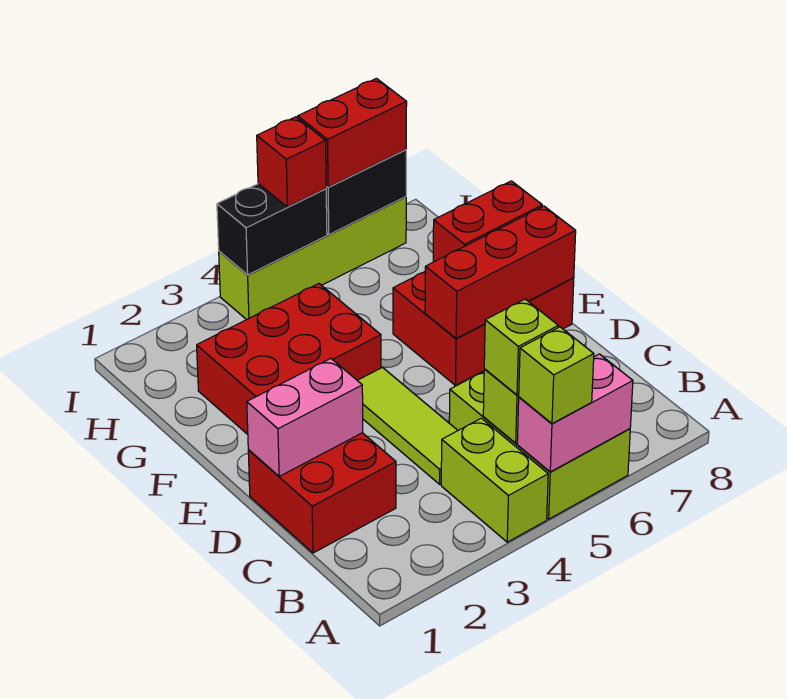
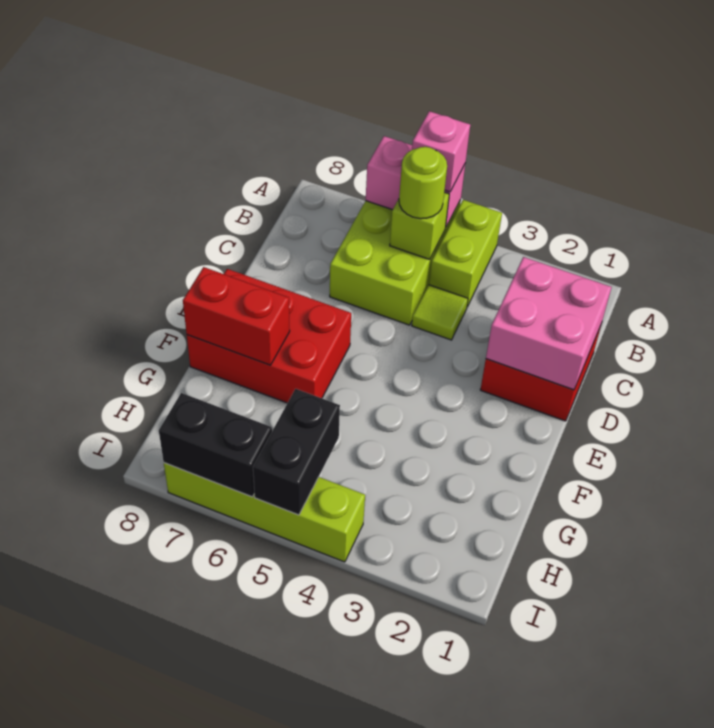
lime brick A5 level 3 -> pink brick A5 level 3
lime brick B5 level 3 -> lime round brick B5 level 3
lime tile C4:E4 level 1 -> lime tile C4 level 1
pink brick D1:D2 level 2 -> pink brick C1:D2 level 2
red brick E6:E8 level 2 -> none
red brick F2:G4 level 1 -> none
black brick I4:I5 level 2 -> black brick H5:I5 level 2
red brick I5 level 3 -> none
red brick I6:I7 level 3 -> none

